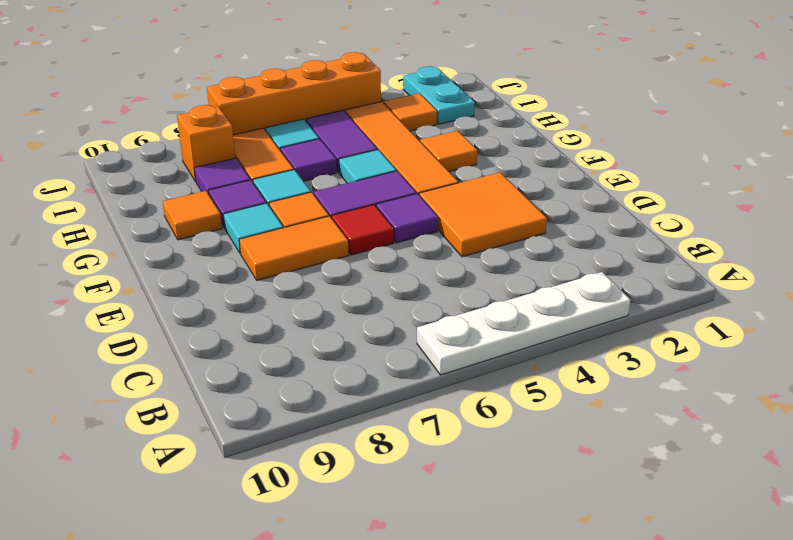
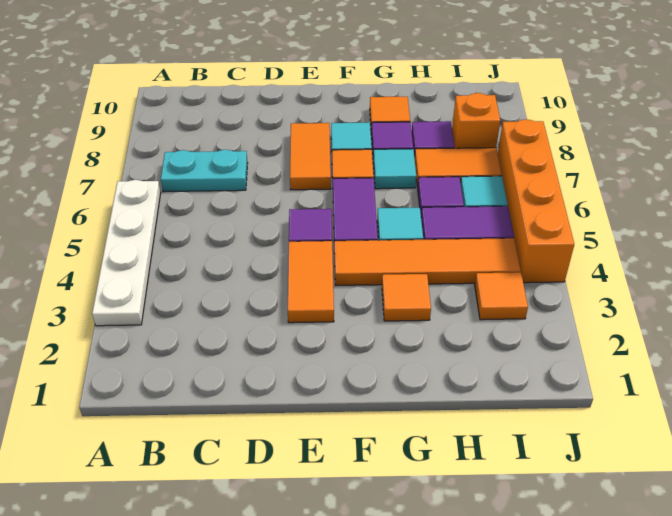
orange tile D3:E4 level 1 -> orange tile E3:E4 level 1
red tile E6 level 1 -> none
cyan plate I2:J2 level 1 -> cyan plate B7:C7 level 1

